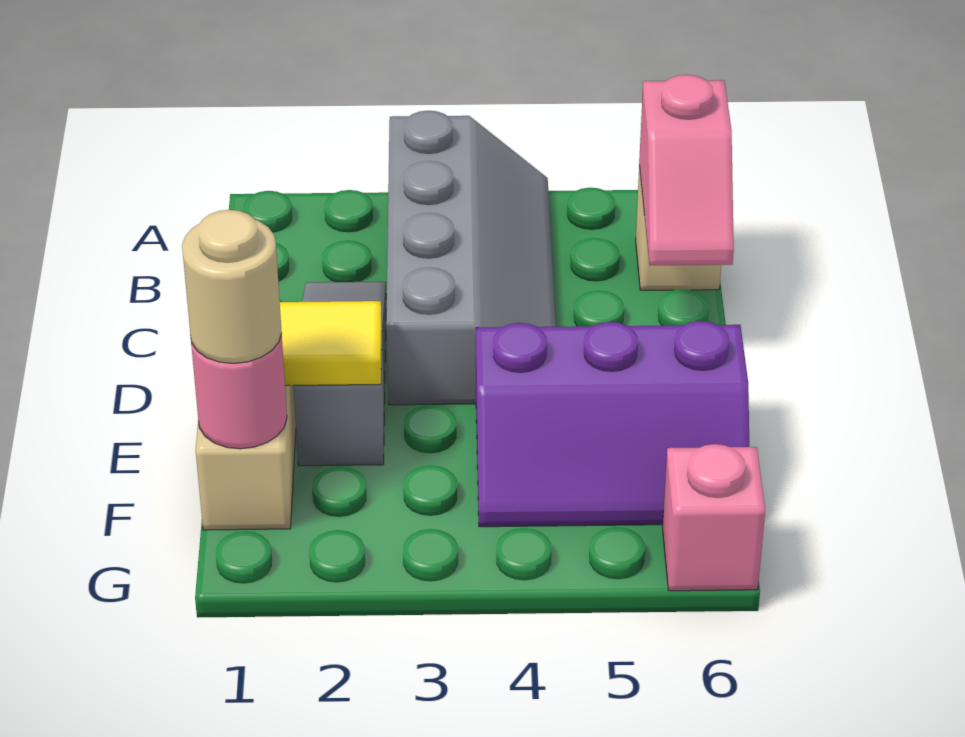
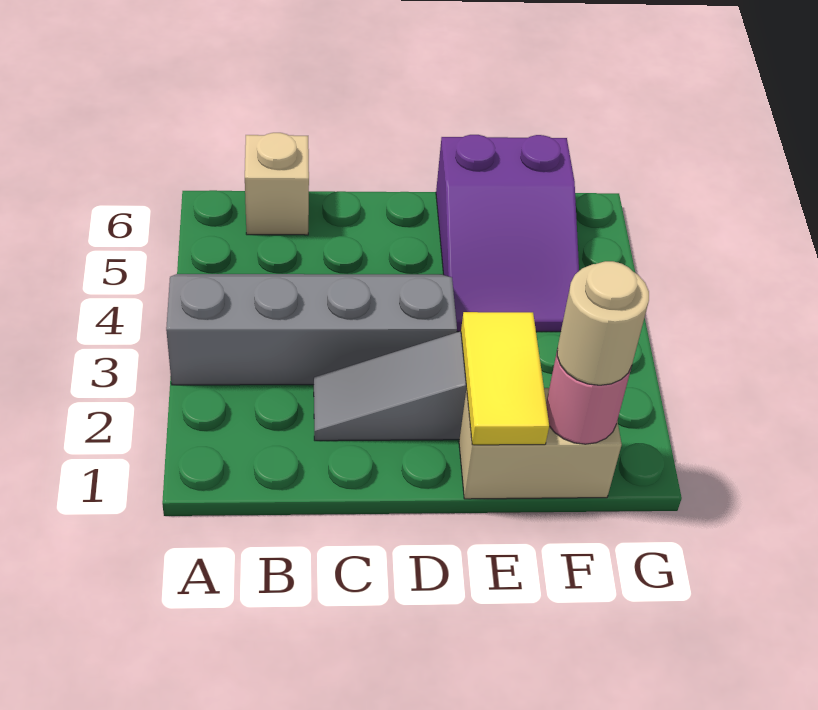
pink slope B6:C6 level 2 top B -> none
purple slope E4:F6 level 1 top E -> purple slope E4:F6 level 1 top 6
pink brick G6 level 1 -> none

